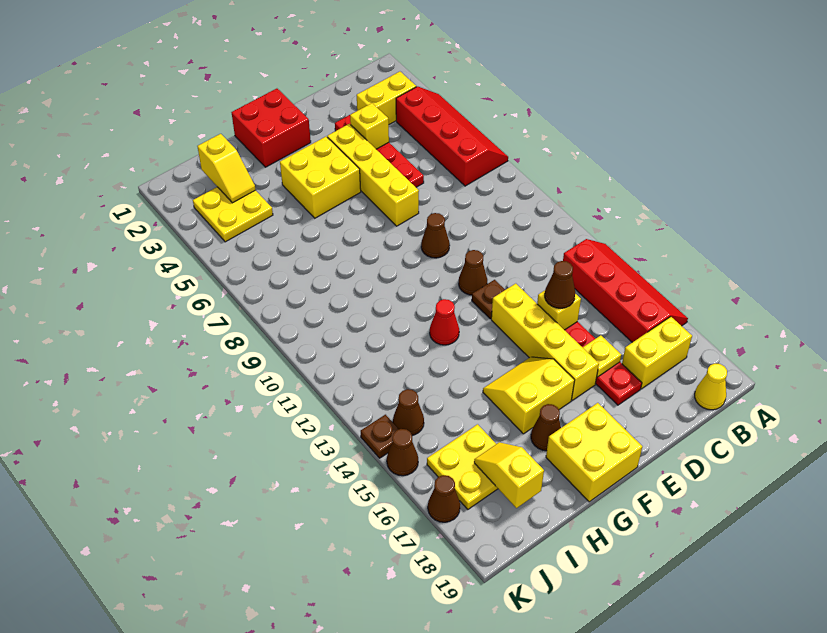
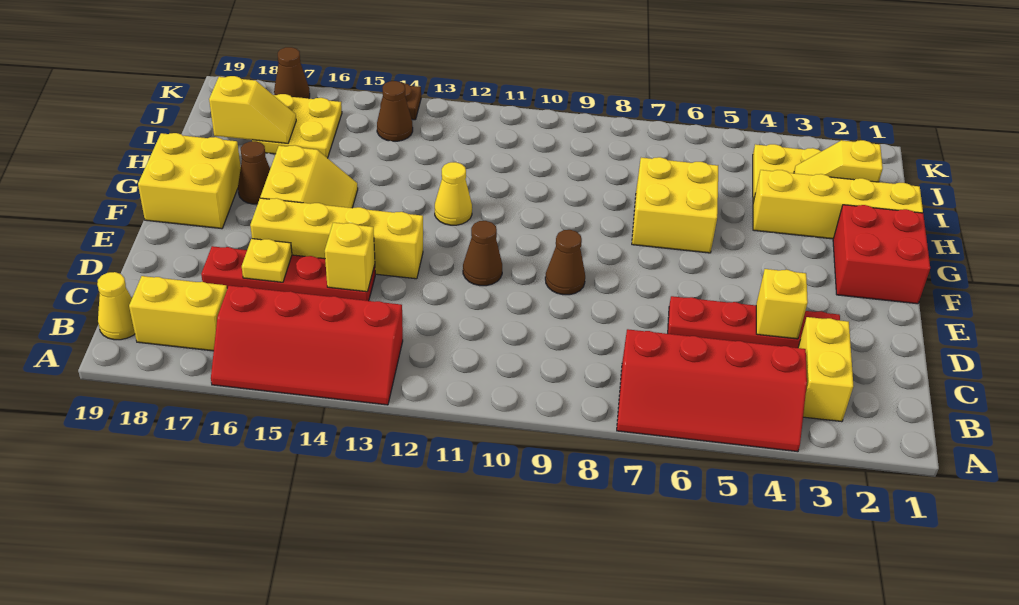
yellow brick B17:C17 level 1 -> yellow brick B17:B18 level 1
brown cone D14 level 3 -> none
yellow brick E4:E7 level 1 -> yellow brick H1:H4 level 1
brown plate E12 level 1 -> none
yellow brick F4:G5 level 1 -> yellow brick G6:H7 level 1
red cone G12 level 1 -> yellow cone G12 level 1
brown cone K15 level 1 -> none

